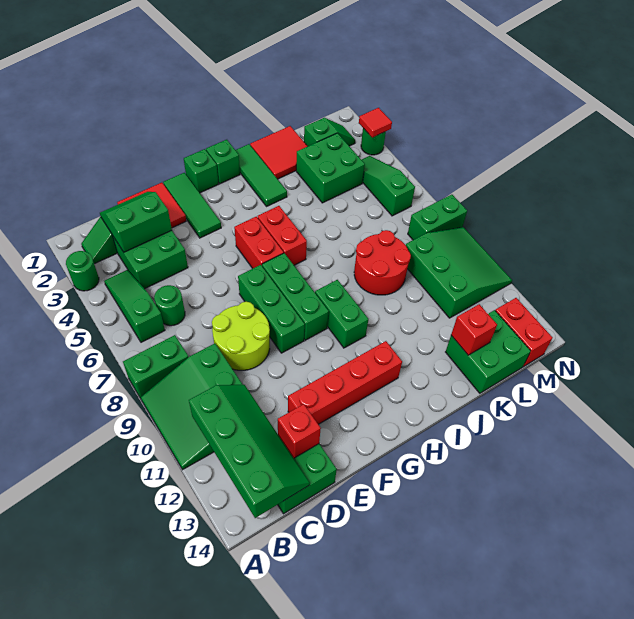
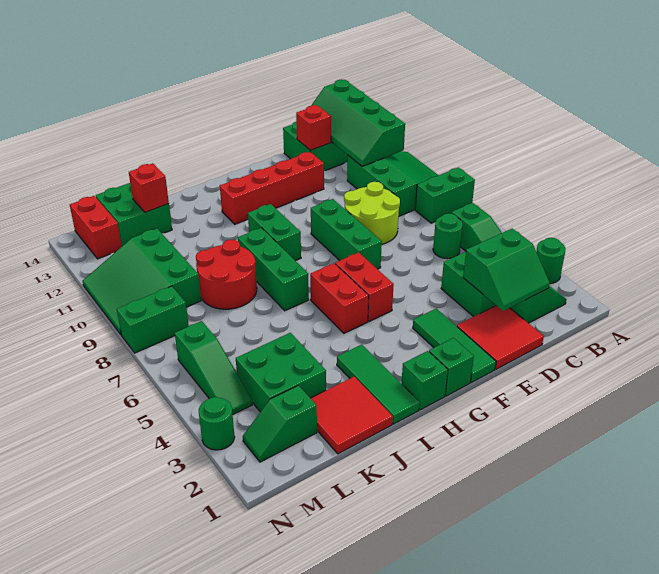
green brick G7:G9 level 1 -> green brick I7:I9 level 1
red tile N3 level 2 -> none

